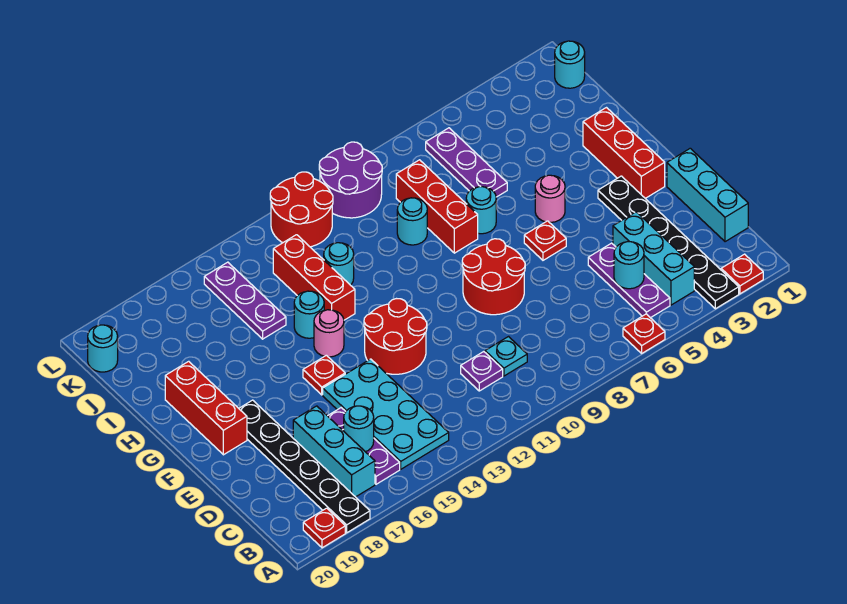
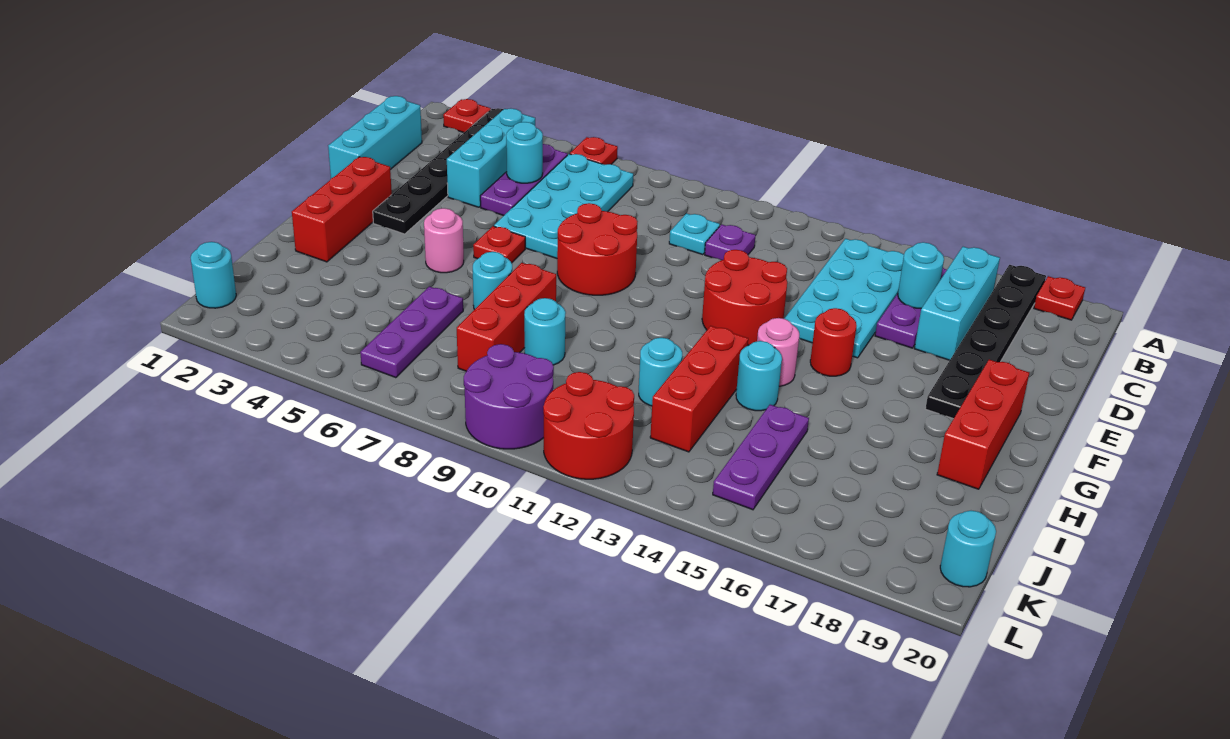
none -> cyan plate B6:E7 level 1
red plate F15 level 1 -> red round brick F15 level 1

